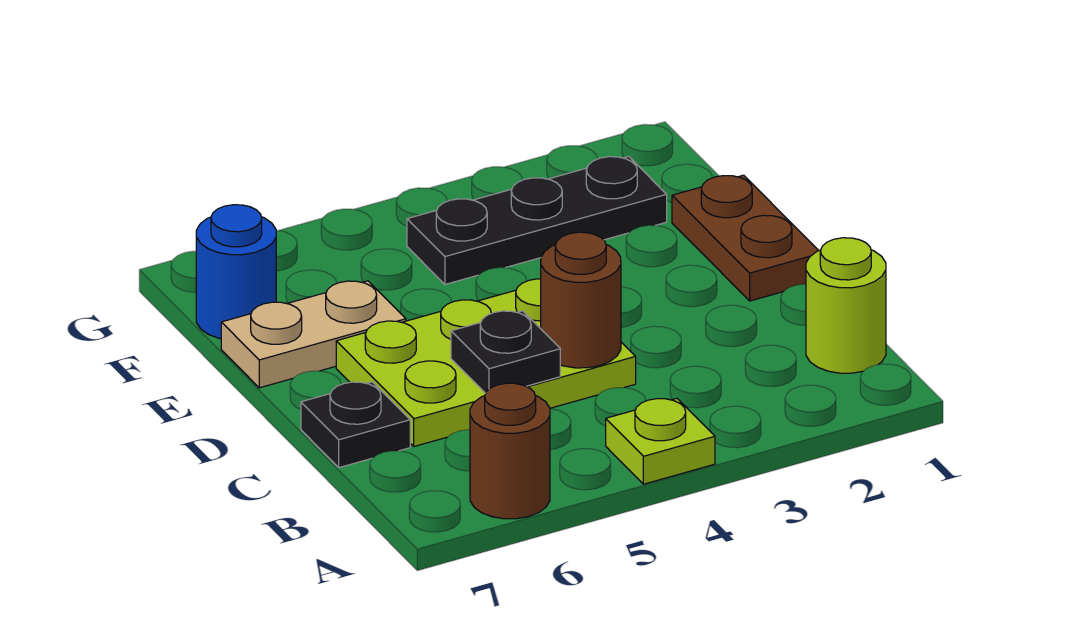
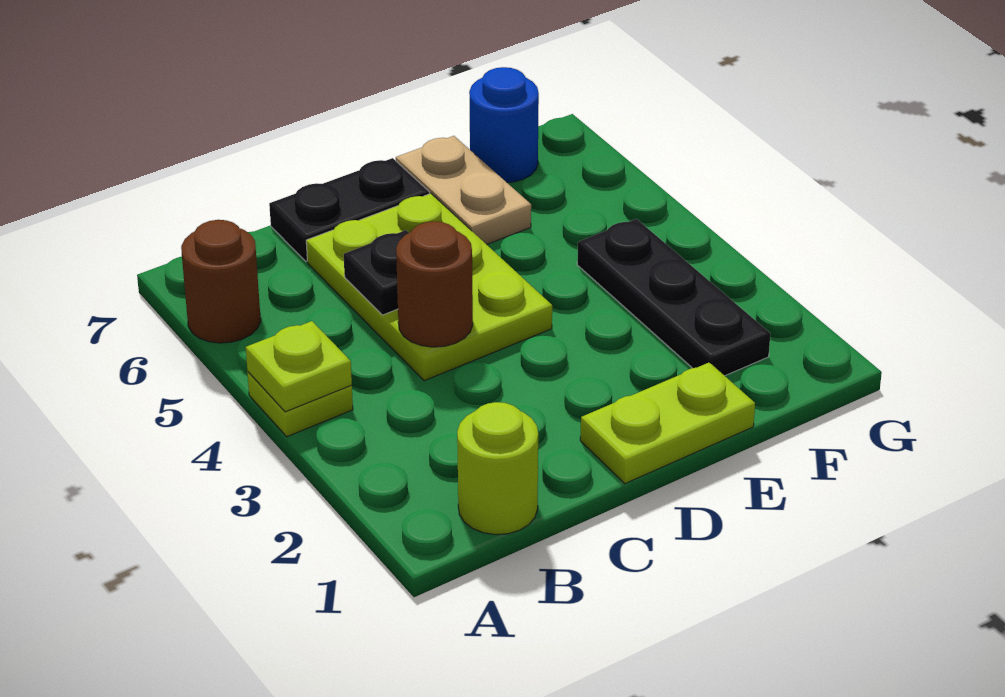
none -> lime plate A4 level 2
black plate C7 level 1 -> black plate C7:D7 level 1
brown plate D1:E1 level 1 -> lime plate D1:E1 level 1

